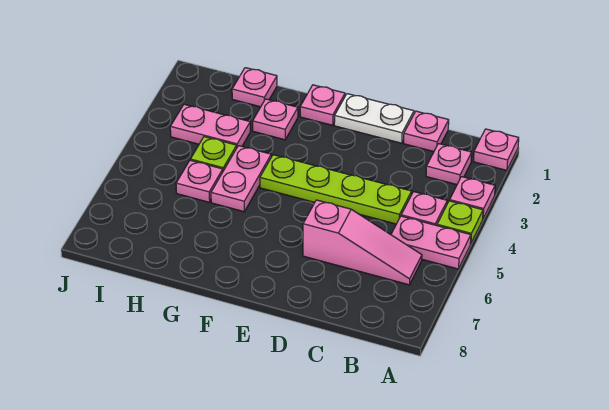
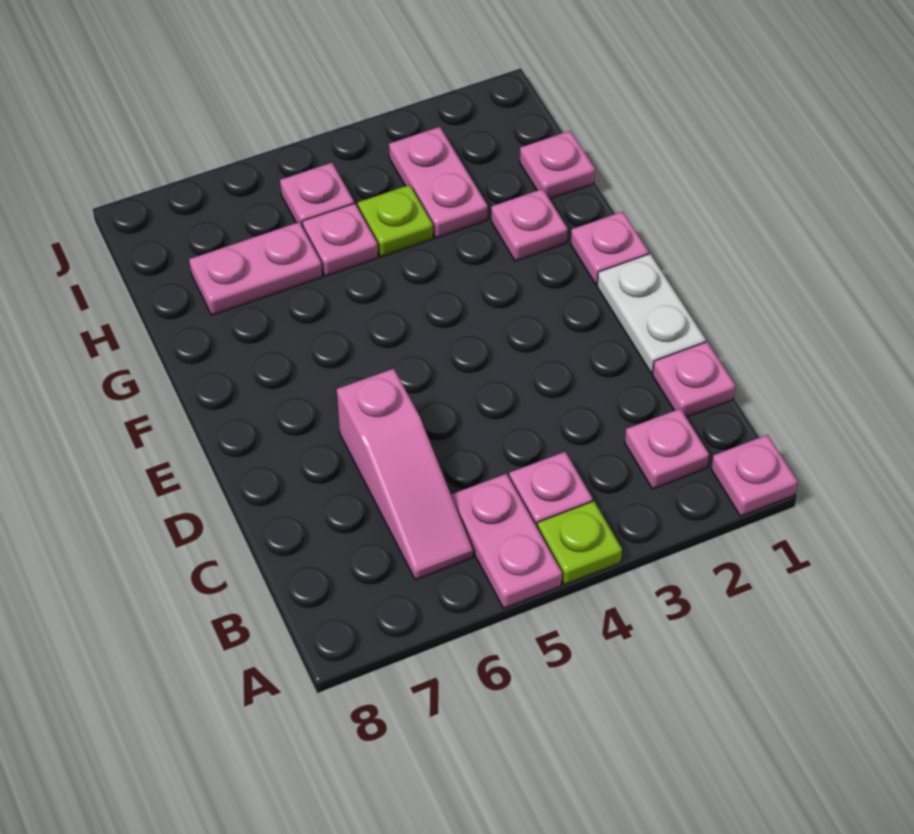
pink plate A3 level 1 -> pink plate I5 level 1
lime plate C4:F4 level 1 -> none
pink plate G4:G5 level 1 -> pink plate H6:H7 level 1

